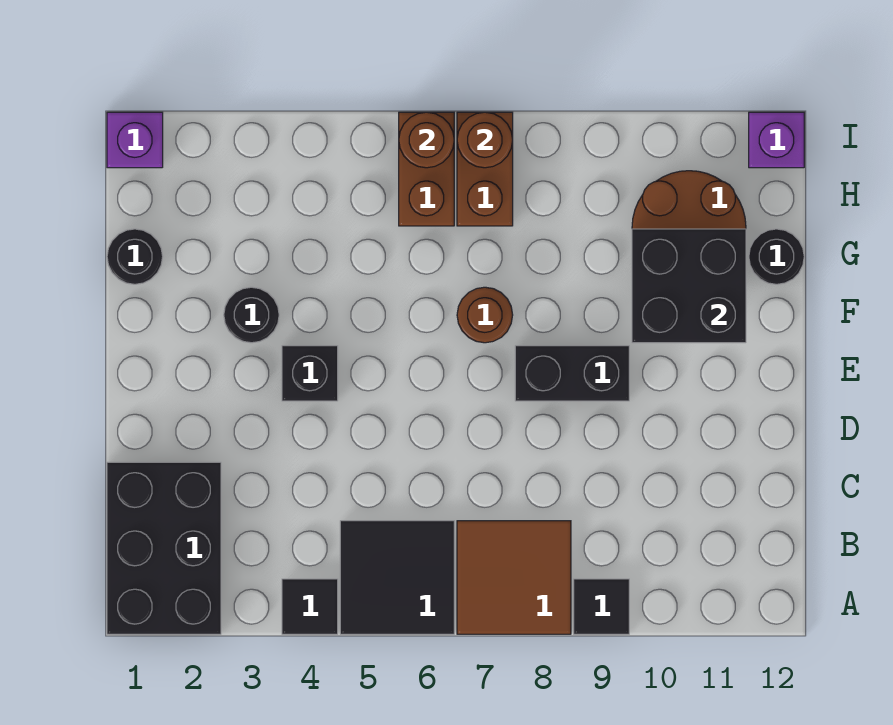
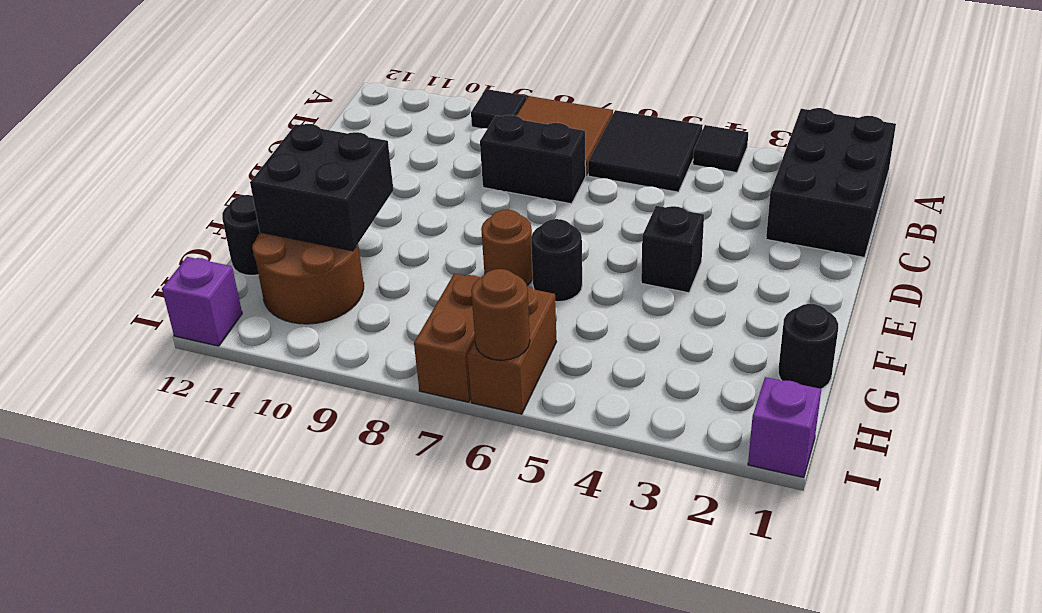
black brick E8:E9 level 1 -> black brick C7:C8 level 1
black round brick F3 level 1 -> black round brick F6 level 1
brown round brick I7 level 2 -> none

